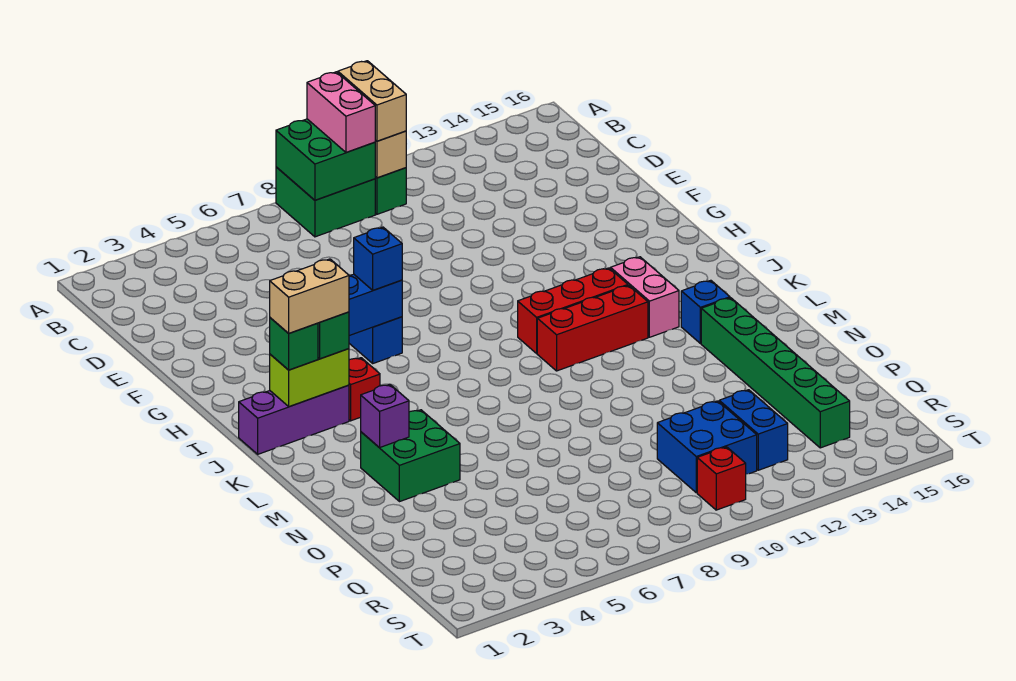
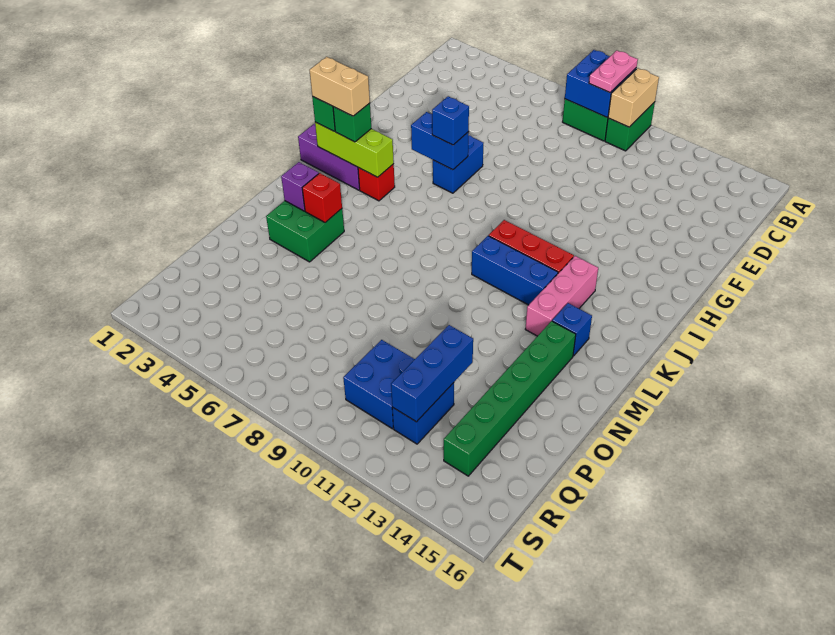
green brick A8:B9 level 2 -> blue brick A8:B9 level 2
pink brick A9:B9 level 3 -> pink plate A9:B9 level 3
tan brick A10:B10 level 3 -> none
lime brick J2:J3 level 2 -> lime brick J2:J4 level 2
pink brick J13:K13 level 1 -> pink brick J13:L13 level 1
red brick K10:K12 level 1 -> blue brick K10:K12 level 1
none -> blue brick P12:R12 level 2
red brick S10 level 1 -> red brick M4 level 2

